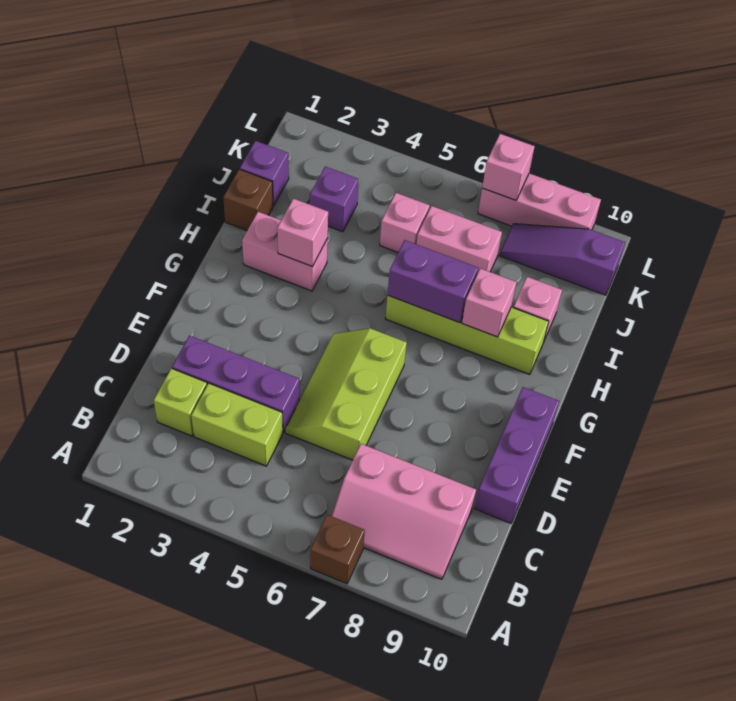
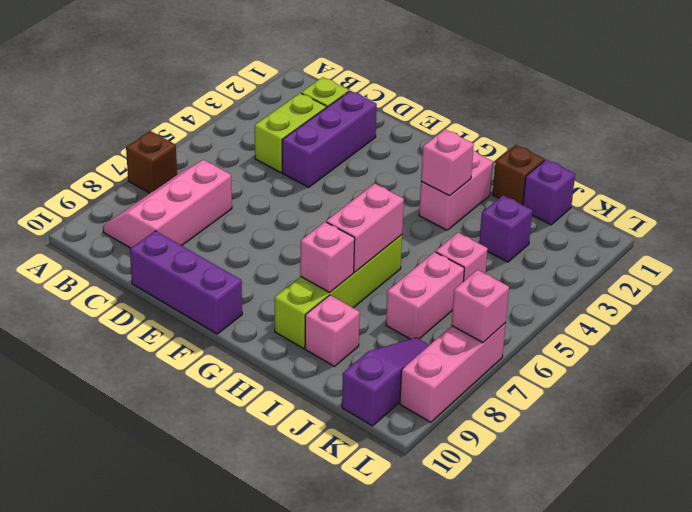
lime slope D5:F6 level 1 top 6 -> none
purple brick H6:H7 level 2 -> pink brick H6:H7 level 2

